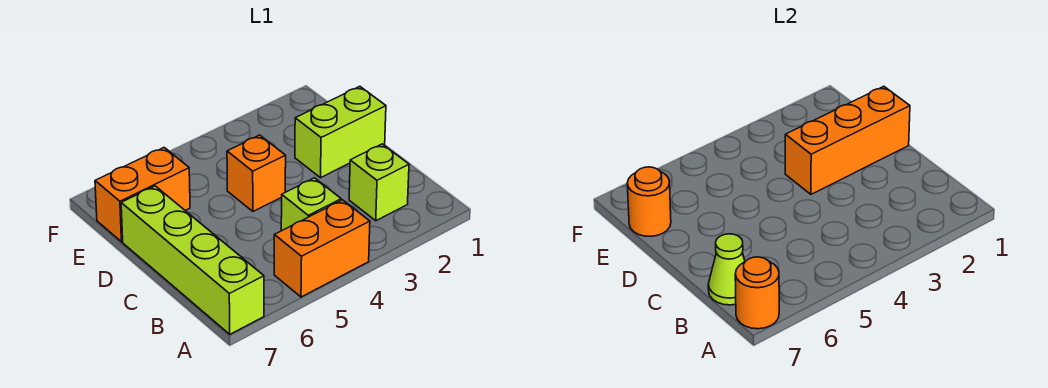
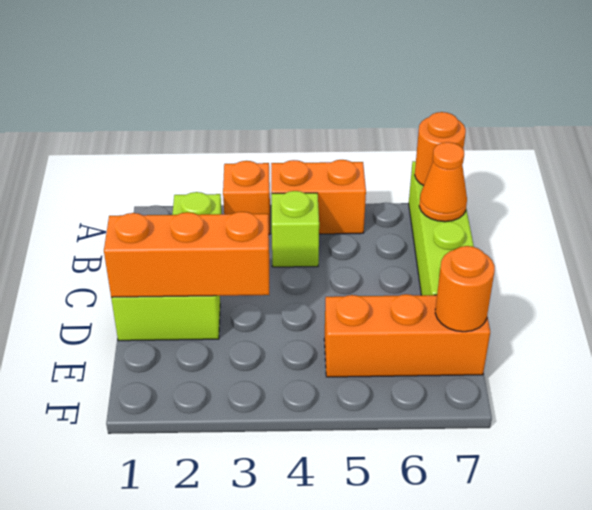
lime cone B7 level 2 -> orange cone B7 level 2
orange brick D4 level 1 -> orange brick A3 level 1
orange brick E6:E7 level 1 -> orange brick E5:E7 level 1

